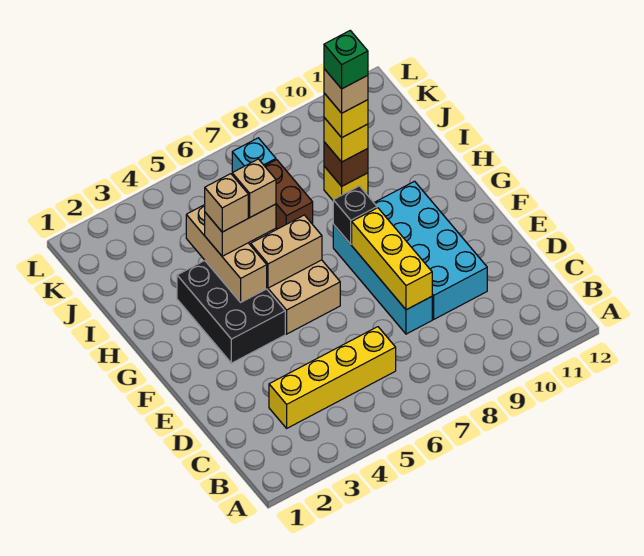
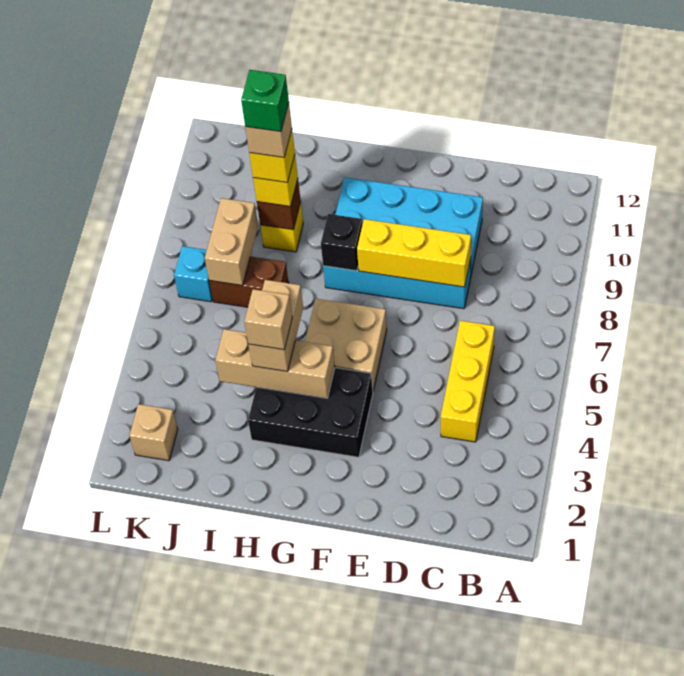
yellow brick C3:C6 level 1 -> yellow brick C4:C6 level 1
tan brick G5:G6 level 2 -> tan brick J7:J8 level 2
tan brick H5 level 4 -> tan brick K2 level 1

